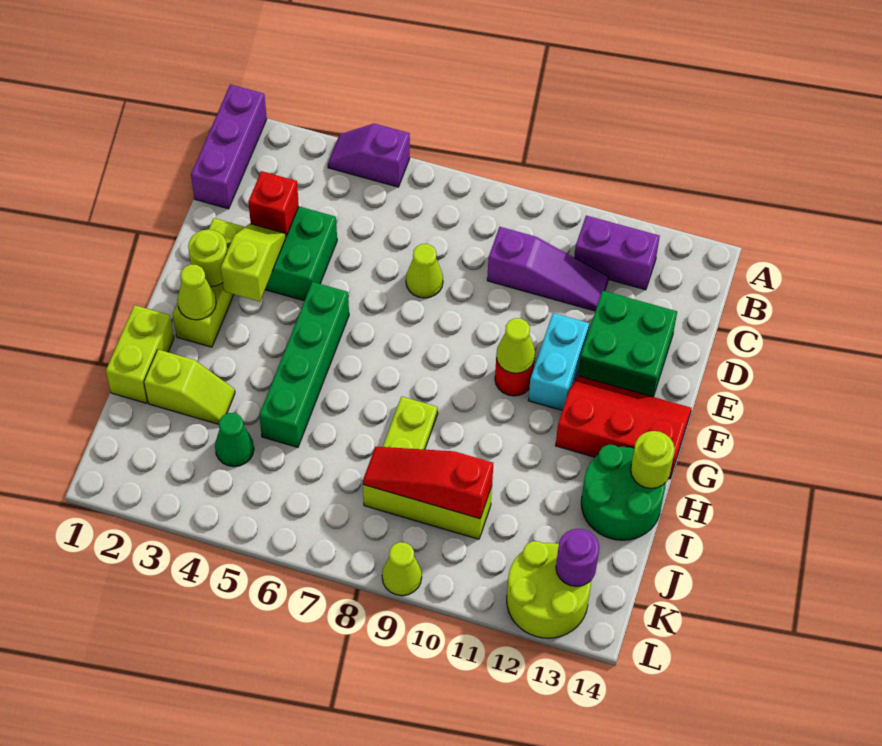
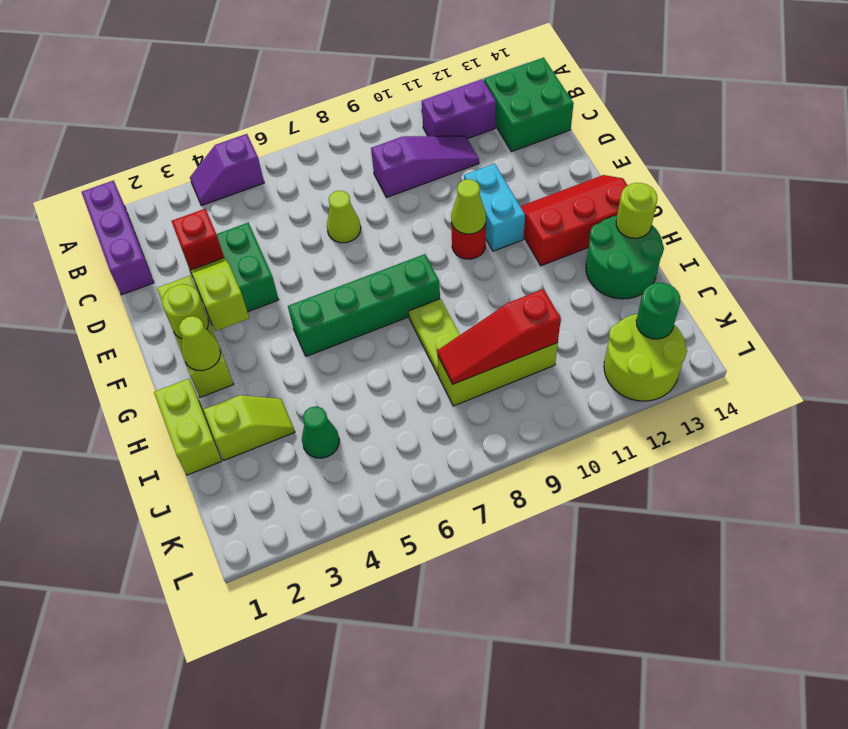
green brick D12:E13 level 1 -> green brick B13:C14 level 1
green brick F5:I5 level 1 -> green brick G5:G8 level 1
purple round brick K13 level 2 -> green round brick K13 level 2
lime cone L9 level 1 -> none

